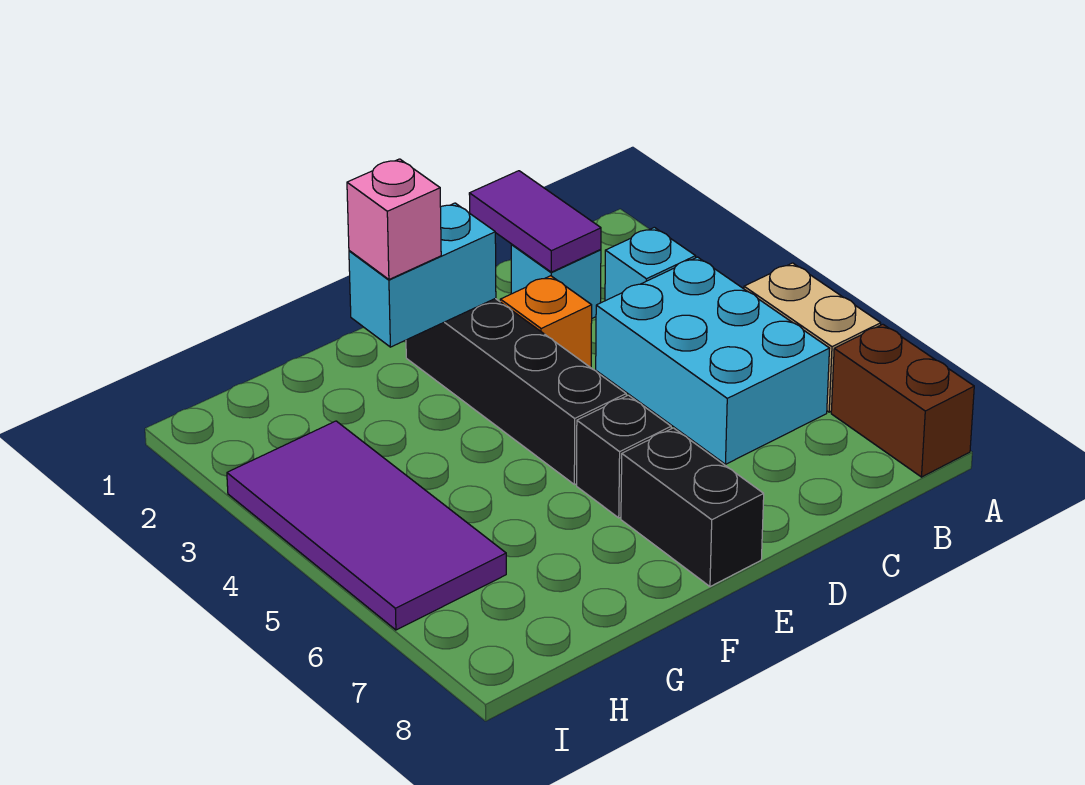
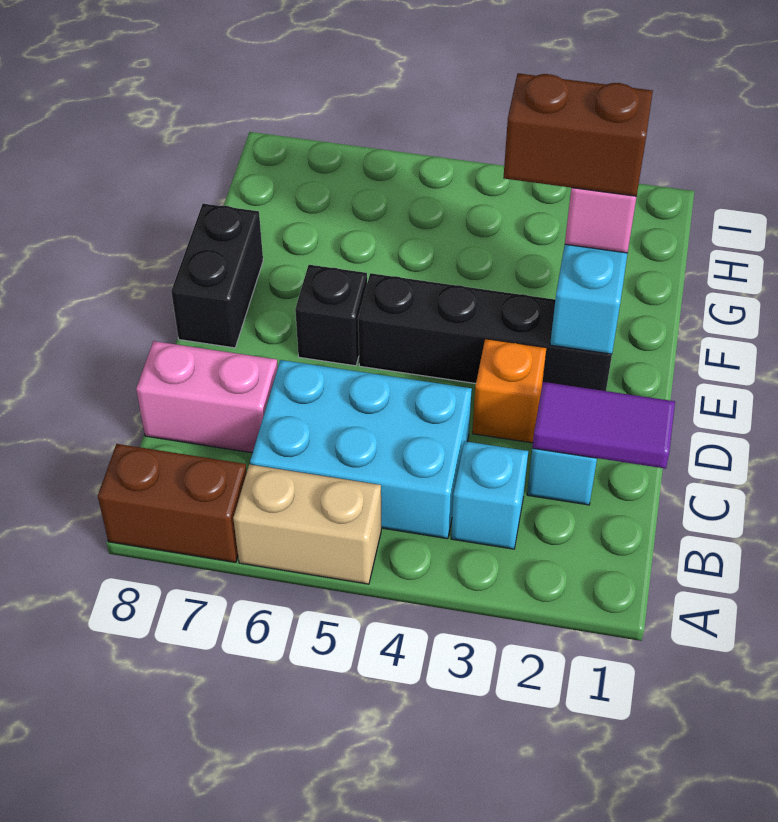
none -> pink brick C7:C8 level 1
black brick E7:E8 level 1 -> black brick E8:F8 level 1
none -> brown brick F2:F3 level 4
purple tile H3:I6 level 1 -> none

